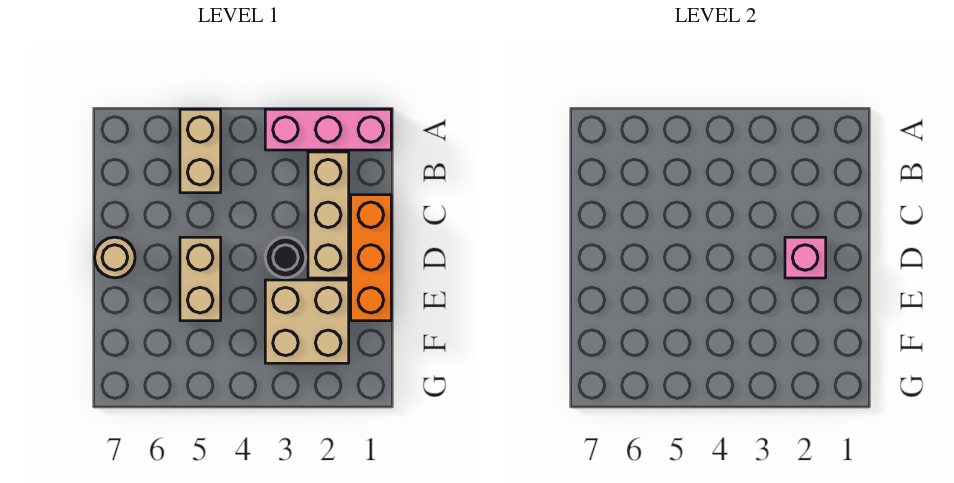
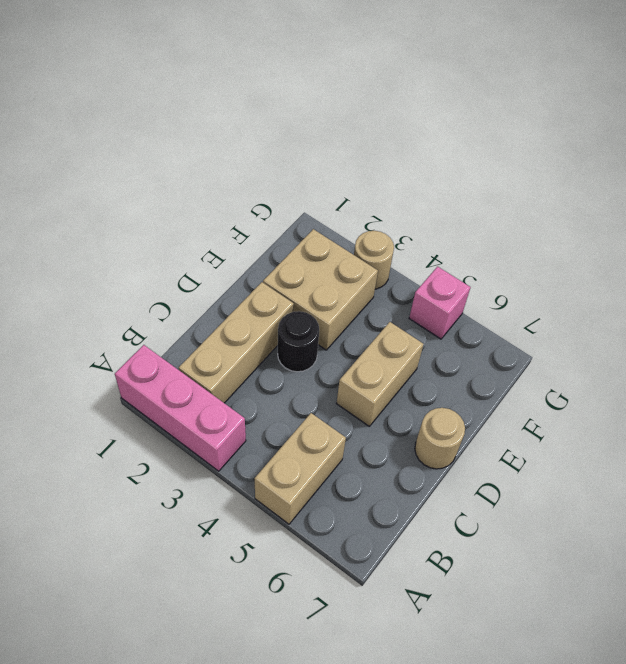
orange brick C1:E1 level 1 -> none
pink brick D2 level 2 -> pink brick G5 level 1
none -> tan round brick G3 level 1

